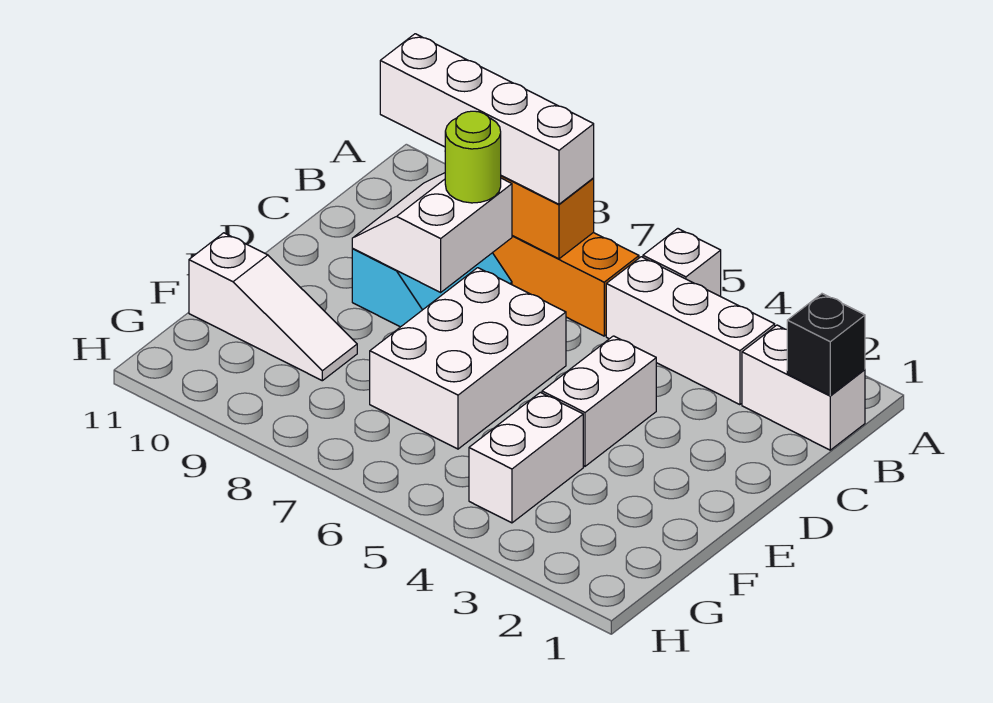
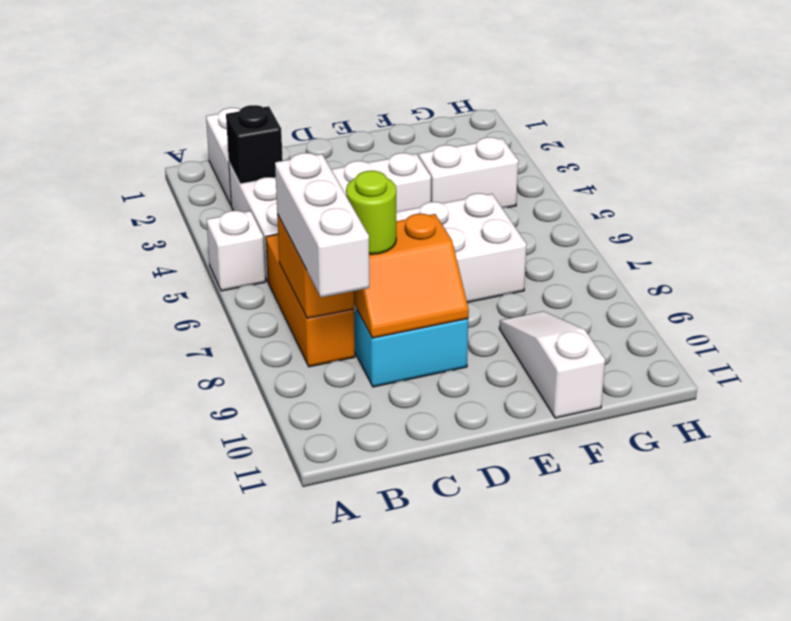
black brick B1 level 2 -> black brick B3 level 2
white brick B7:B10 level 3 -> white brick B7:B9 level 3
white slope C8:D9 level 2 top 8 -> orange slope C8:D9 level 2 top 8

